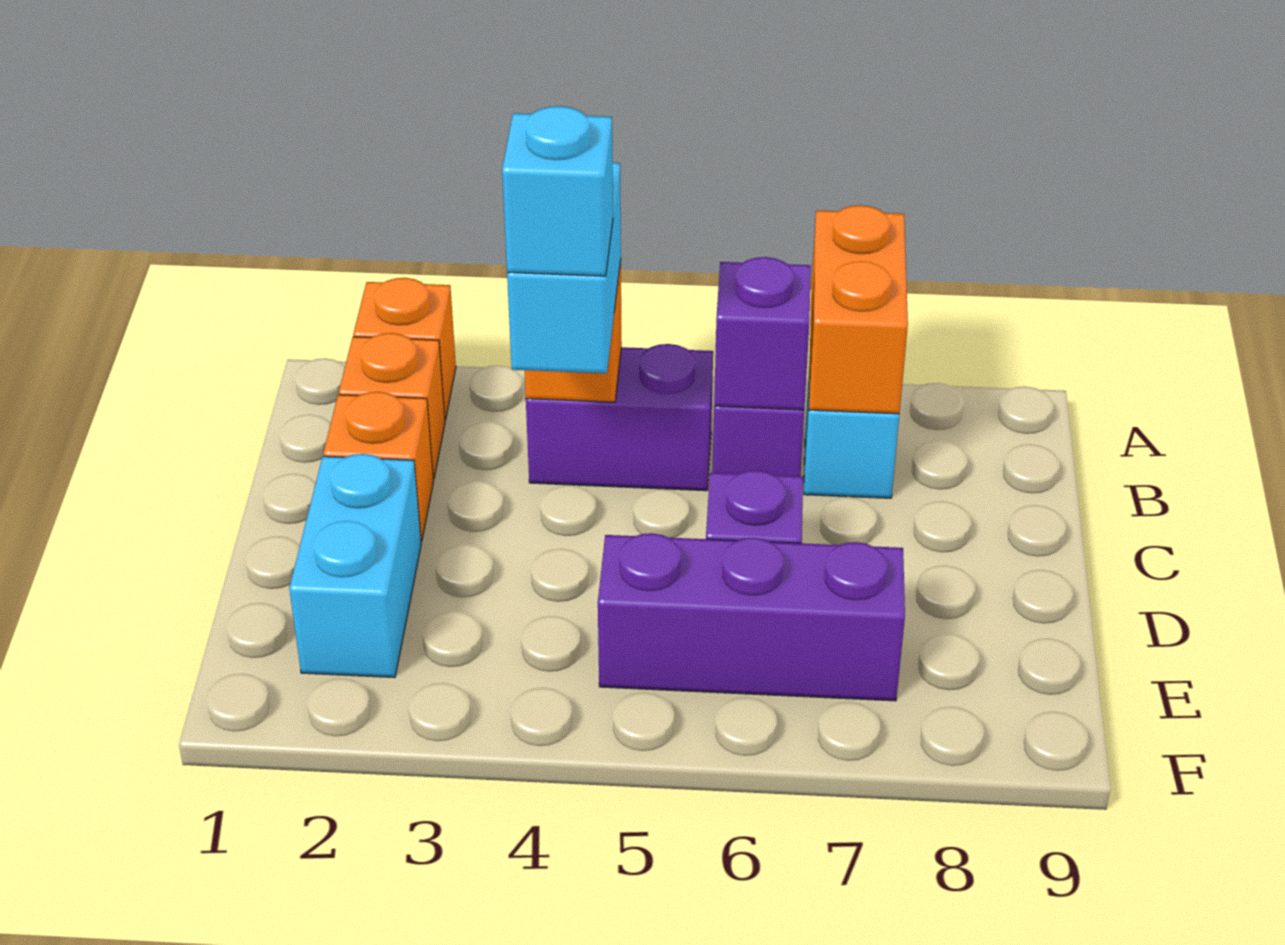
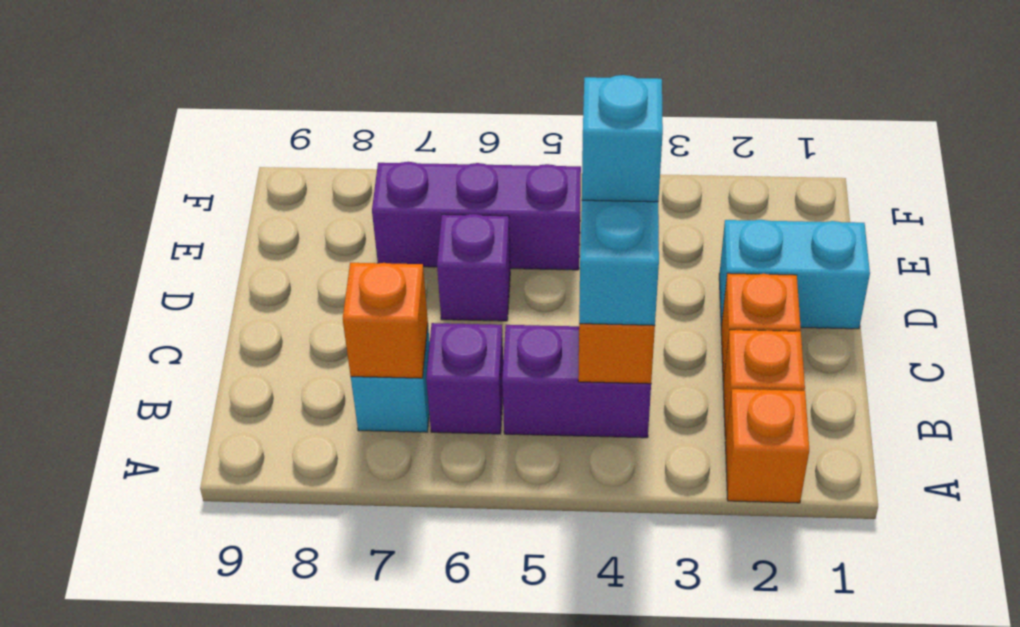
orange brick A7:B7 level 2 -> orange brick B7 level 2
purple brick B6 level 2 -> none
cyan brick D2:E2 level 1 -> cyan brick D1:D2 level 1

